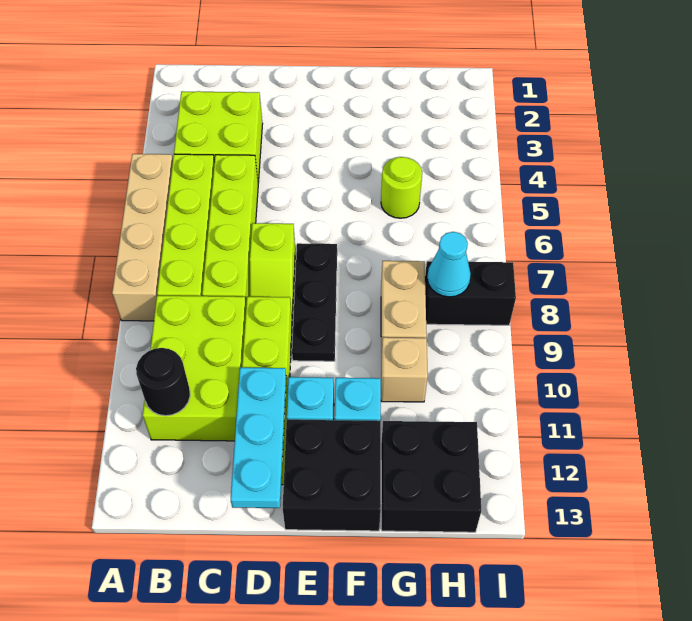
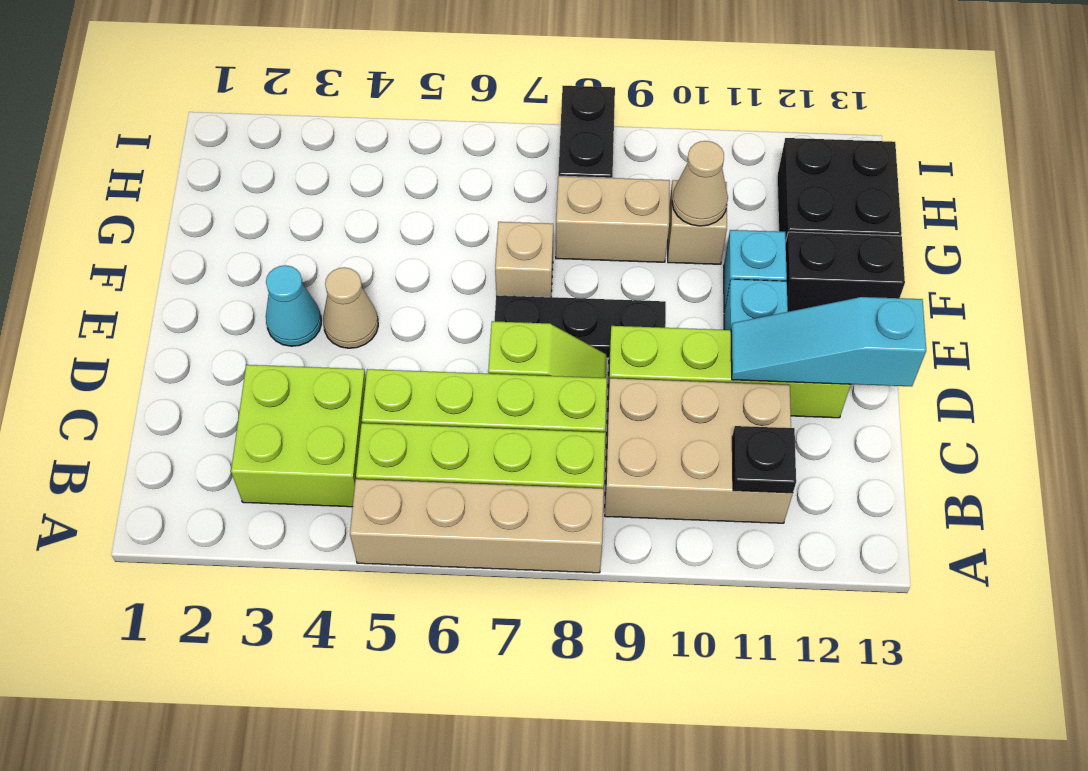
lime brick B9:C11 level 1 -> tan brick B9:C11 level 1
black round brick B11 level 2 -> black plate B11 level 2
cyan plate D11:D13 level 2 -> cyan slope D11:D13 level 2 top 13
none -> tan cone E4 level 1
black brick E12:F13 level 1 -> black brick F12:F13 level 1
none -> tan brick F7 level 1
lime round brick G5 level 1 -> none
none -> tan cone G10 level 2
cyan cone H8 level 2 -> cyan cone E3 level 1

